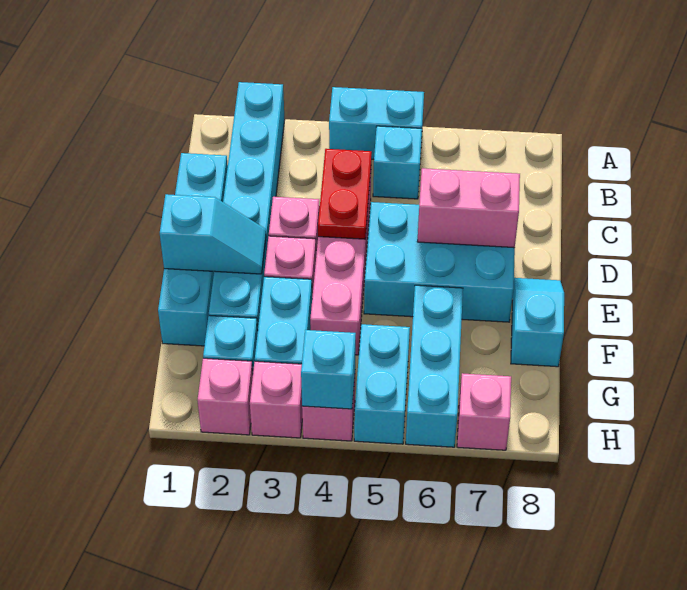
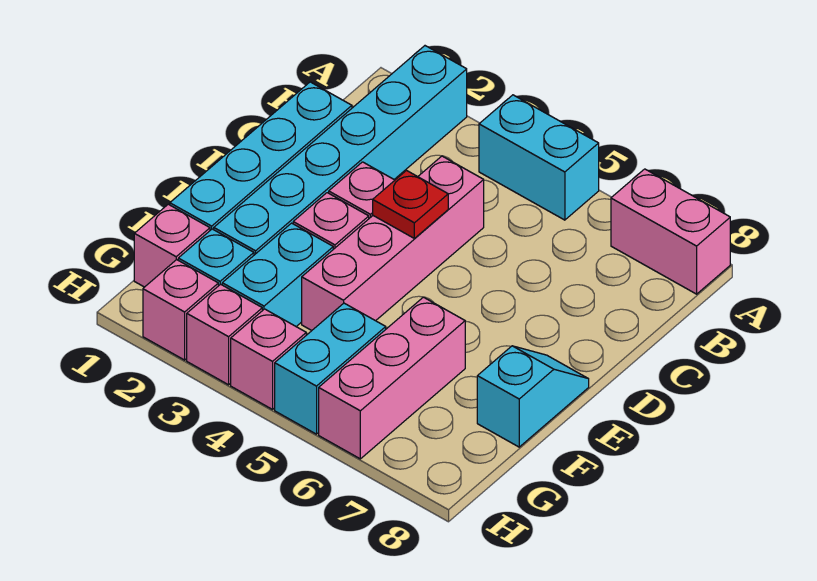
cyan brick B5 level 1 -> none
red plate C4:D4 level 2 -> red plate D4 level 2
cyan brick D5:E7 level 1 -> none
pink brick D6:D7 level 2 -> pink brick A7:A8 level 1
cyan slope E1:E2 level 2 top 1 -> none
cyan brick F6:H6 level 1 -> pink brick F6:H6 level 1
cyan brick H4 level 2 -> none
pink brick H7 level 1 -> pink brick G1 level 1

